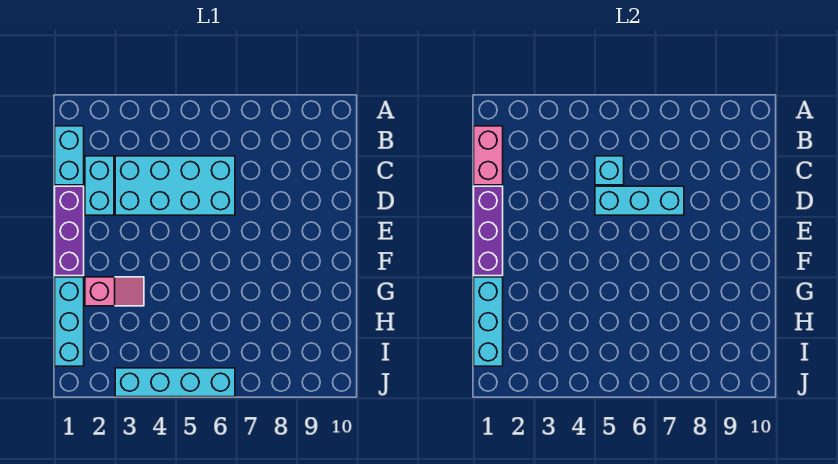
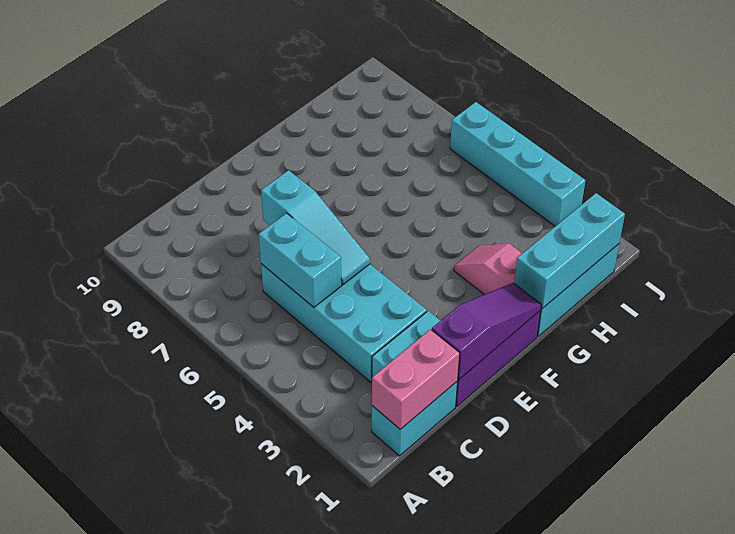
cyan brick C5 level 2 -> cyan brick C5:C6 level 2
purple brick D1:F1 level 2 -> purple slope D1:F1 level 2 top D
cyan brick D5:D7 level 2 -> cyan slope D5:D7 level 2 top 7

